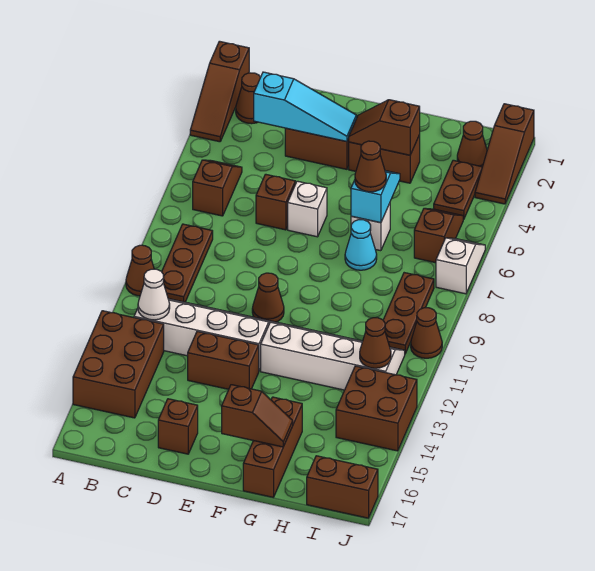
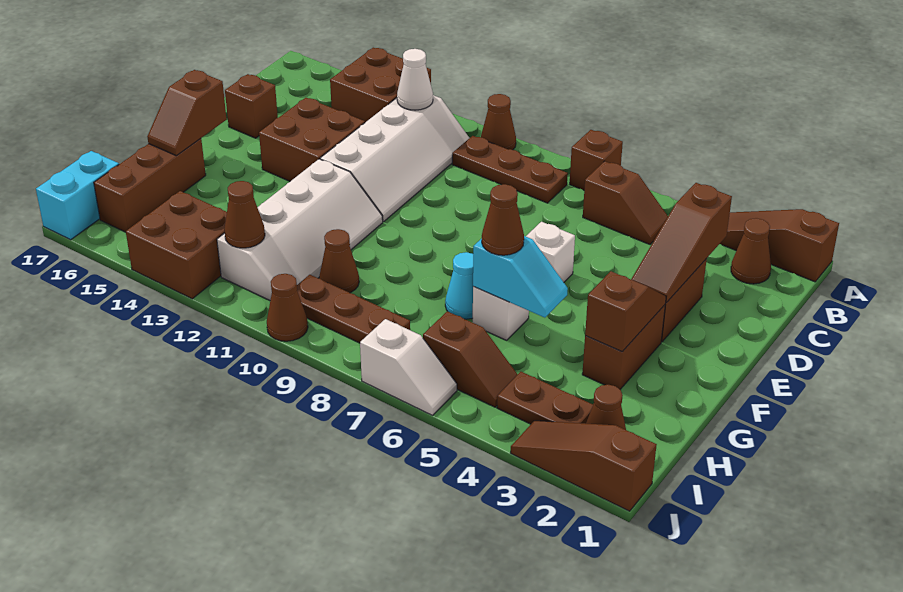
brown brick A13:B15 level 1 -> brown brick A13:B14 level 1
cyan slope C3:E3 level 2 top C -> brown slope C3:E3 level 2 top C
brown brick D6 level 1 -> brown brick A7 level 1
brown brick D13:E13 level 1 -> brown brick D13:E14 level 1
brown cone E10 level 1 -> brown cone H10 level 1
brown brick G15:G17 level 1 -> brown brick G16:I16 level 1
brown brick I17:J17 level 1 -> cyan brick I17:J17 level 1

